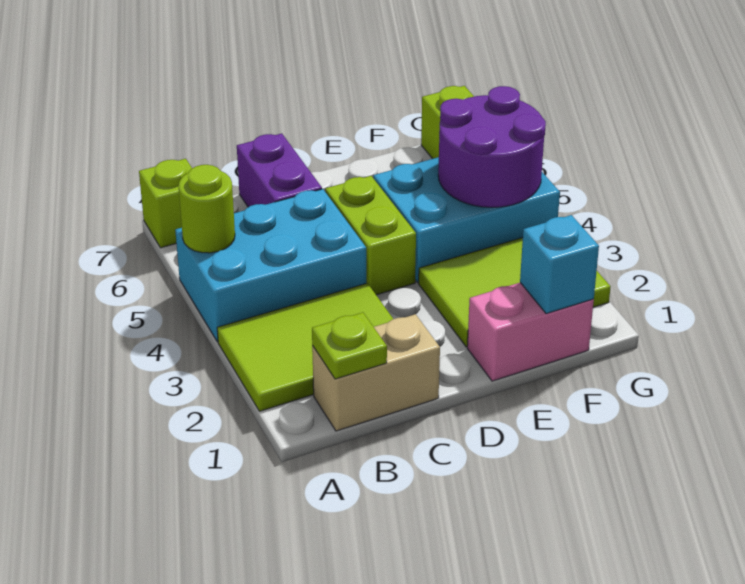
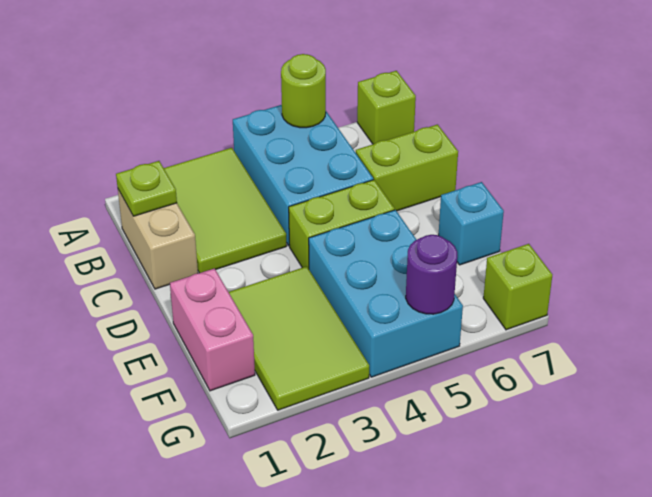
purple brick C6:C7 level 1 -> lime brick C6:C7 level 1
cyan brick F1 level 2 -> cyan brick E7 level 1
purple round brick F4:G5 level 2 -> purple round brick G5 level 2

